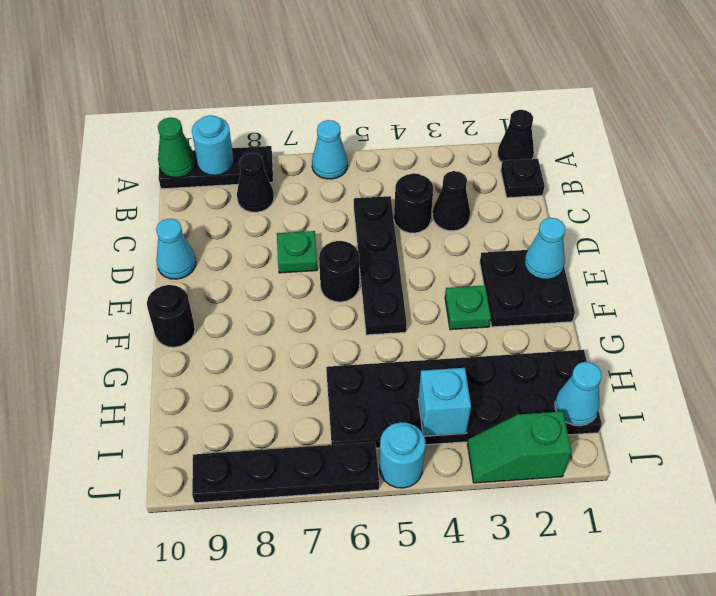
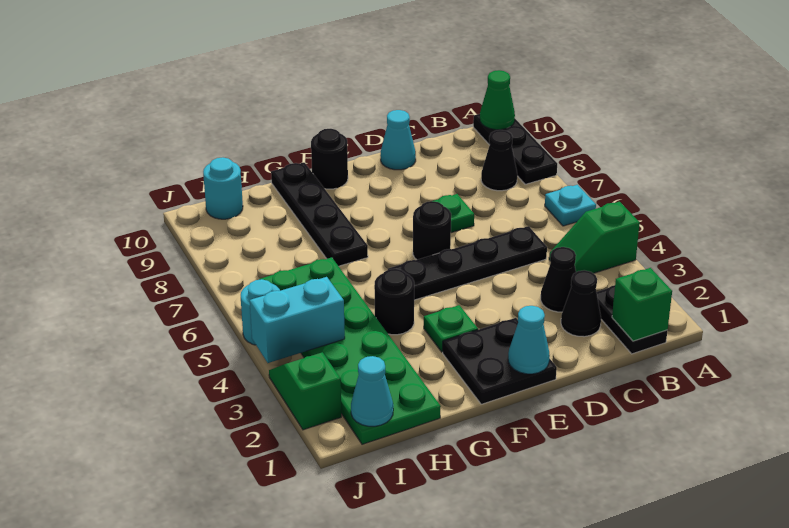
black cone A1 level 1 -> black cone C2 level 1
none -> green slope A4:B4 level 1 top A
cyan cone A6 level 1 -> cyan plate A6 level 1
cyan round brick A9 level 2 -> cyan round brick I10 level 1
black plate B1 level 1 -> black plate B1:B2 level 1
none -> green brick B1 level 2
black round brick C4 level 1 -> black round brick G4 level 1
black plate H1:I6 level 1 -> green plate H1:I6 level 1
cyan brick I4 level 2 -> cyan brick I4:J4 level 2
black plate J6:J9 level 1 -> black plate G7:G10 level 1

